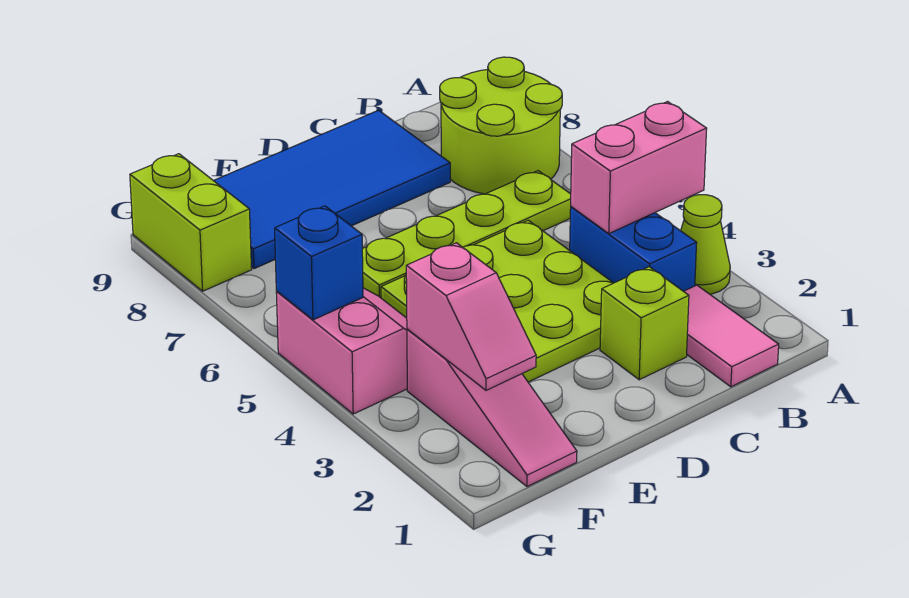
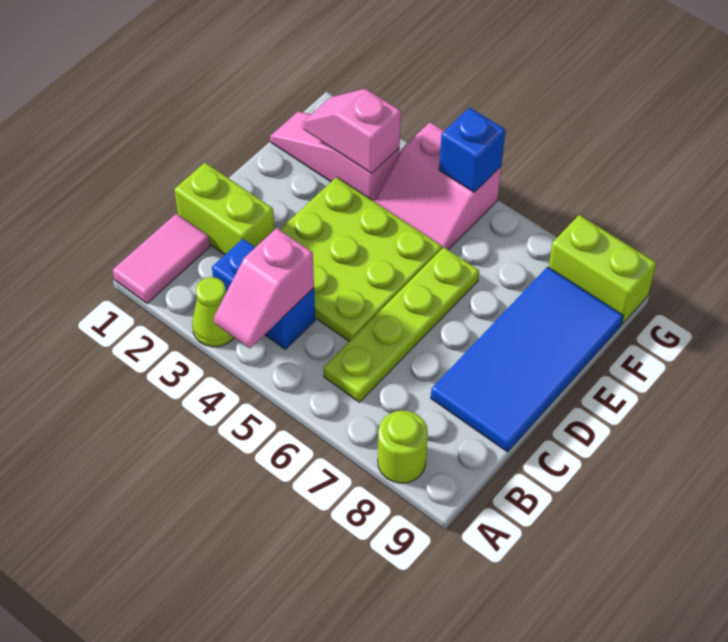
pink brick A4:B4 level 2 -> pink slope A4:B4 level 2 top B
lime round brick A7:B8 level 1 -> lime round brick A8 level 1
pink tile B1:B2 level 1 -> pink tile A1:B1 level 1
lime brick C2 level 1 -> lime brick C1:C2 level 1

